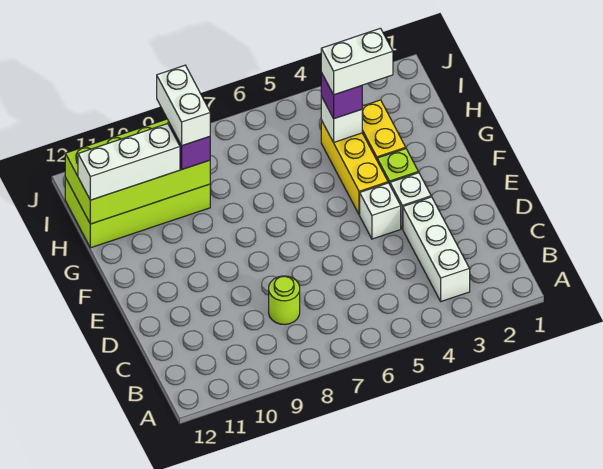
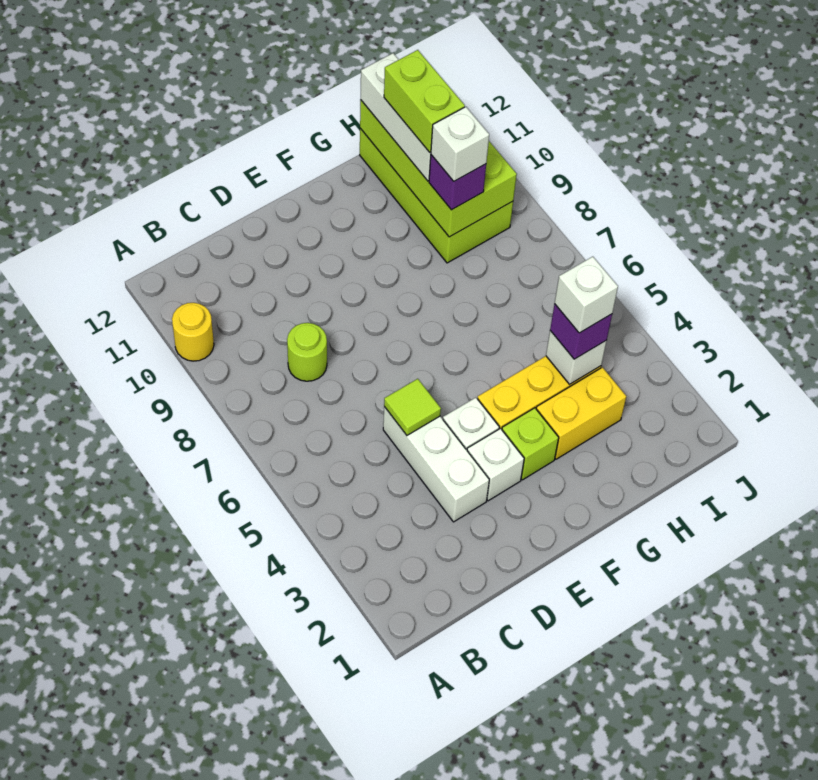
none -> yellow round brick A10 level 1
white brick B3:D3 level 1 -> white brick D3:D5 level 1
none -> lime tile D5 level 2
white brick H3:H4 level 4 -> white brick H4 level 4
white brick H9:I9 level 4 -> white brick H9 level 4
none -> lime brick H10:H11 level 4

